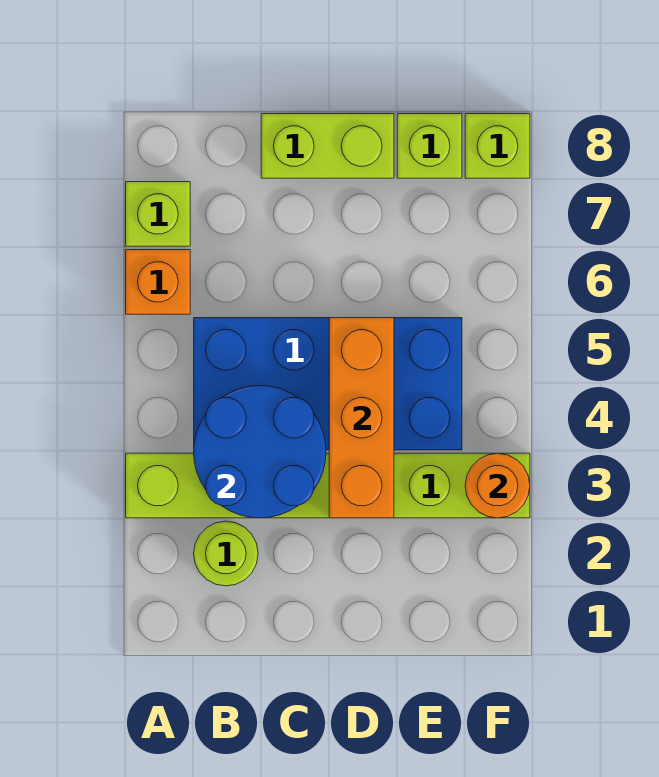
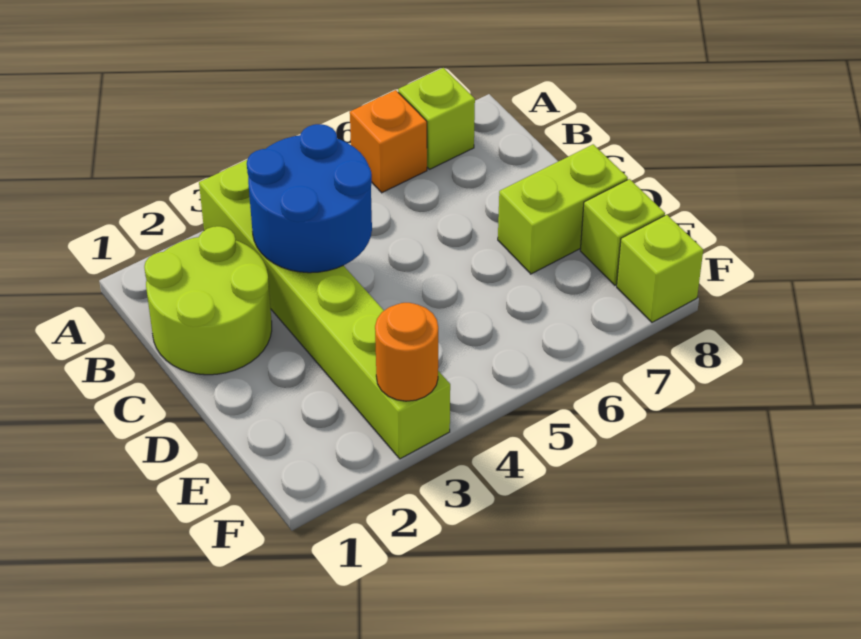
lime round brick B2 level 1 -> lime round brick B1:C2 level 1
blue brick B4:E5 level 1 -> none
lime brick C8:D8 level 1 -> lime brick D7:D8 level 1
orange brick D3:D5 level 2 -> none

